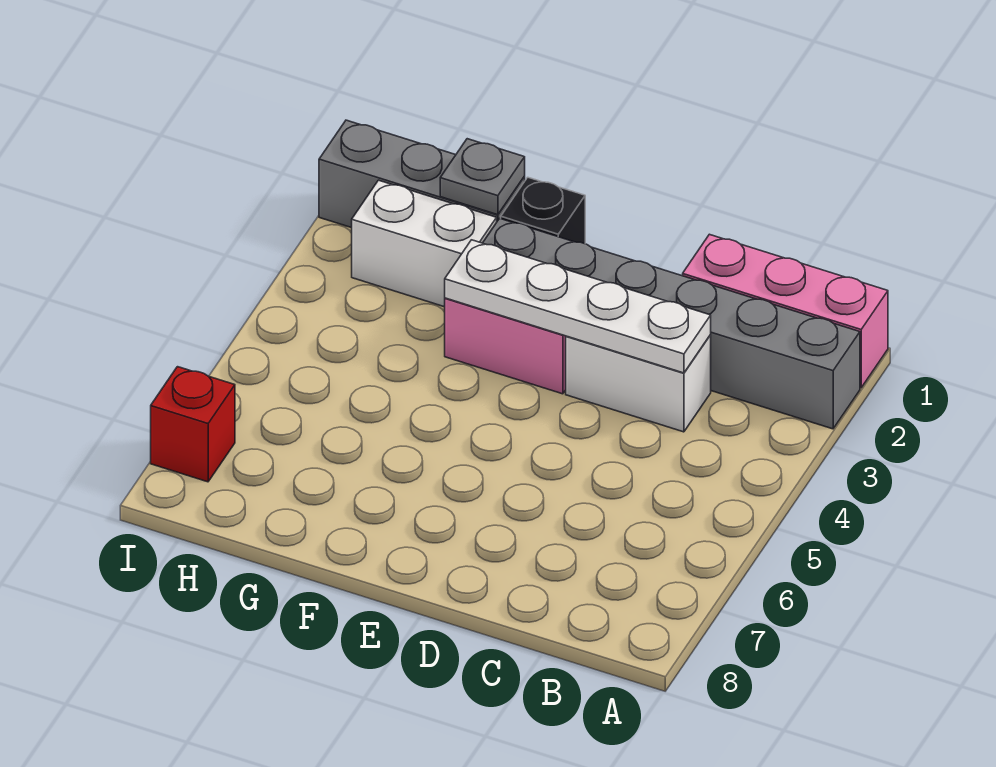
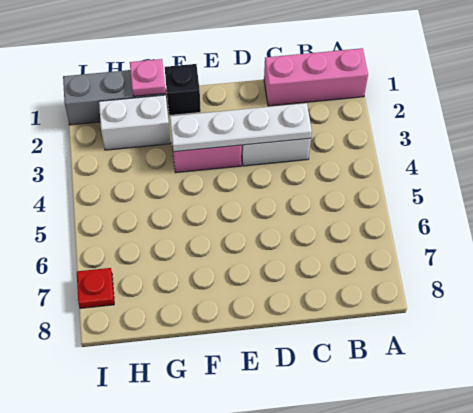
grey brick A2:F2 level 1 -> none
grey plate G1 level 2 -> pink plate G1 level 2
red brick I7 level 1 -> red plate I7 level 1

